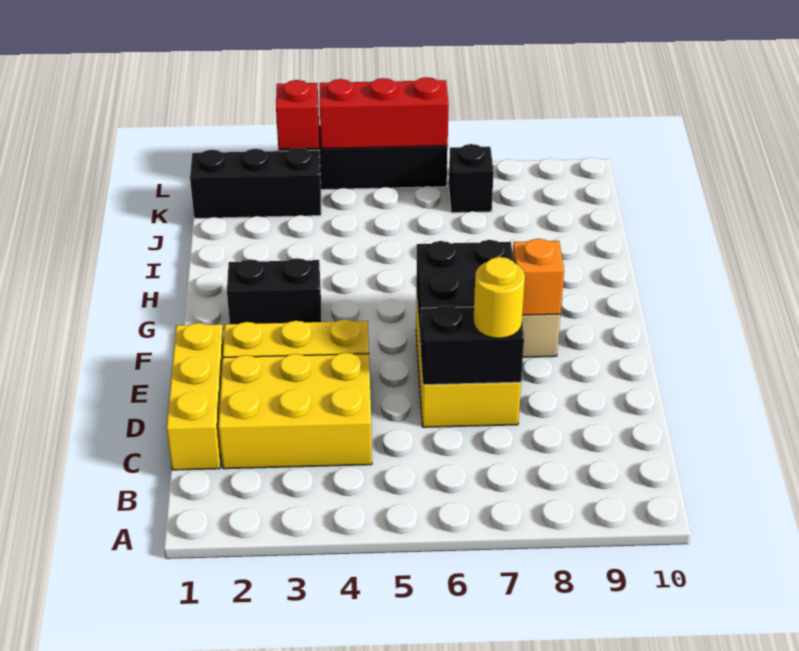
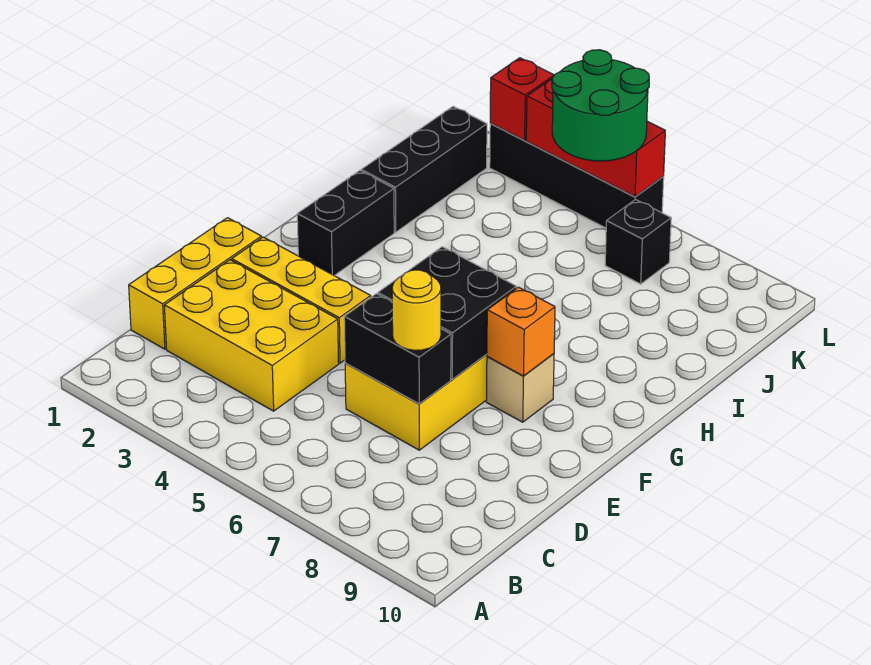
black brick G2:G3 level 1 -> black brick G2:H2 level 1
black brick K1:K3 level 1 -> black brick I2:K2 level 1
none -> green round brick K5:L6 level 3

